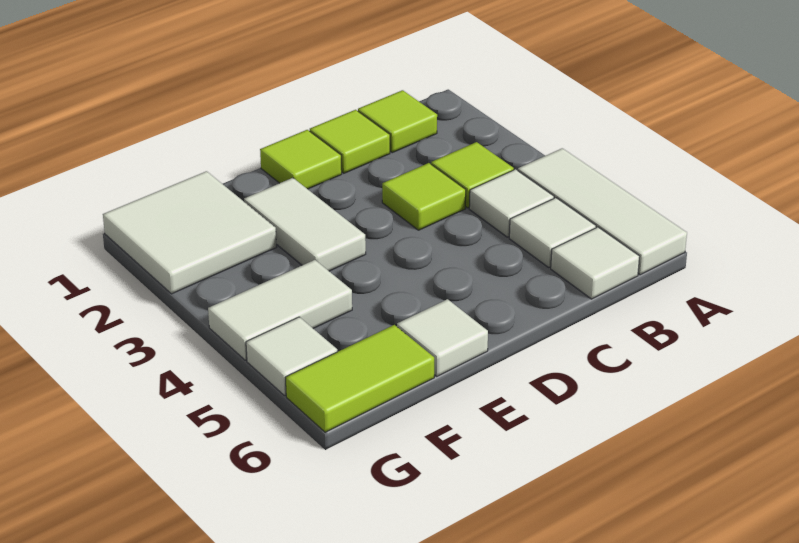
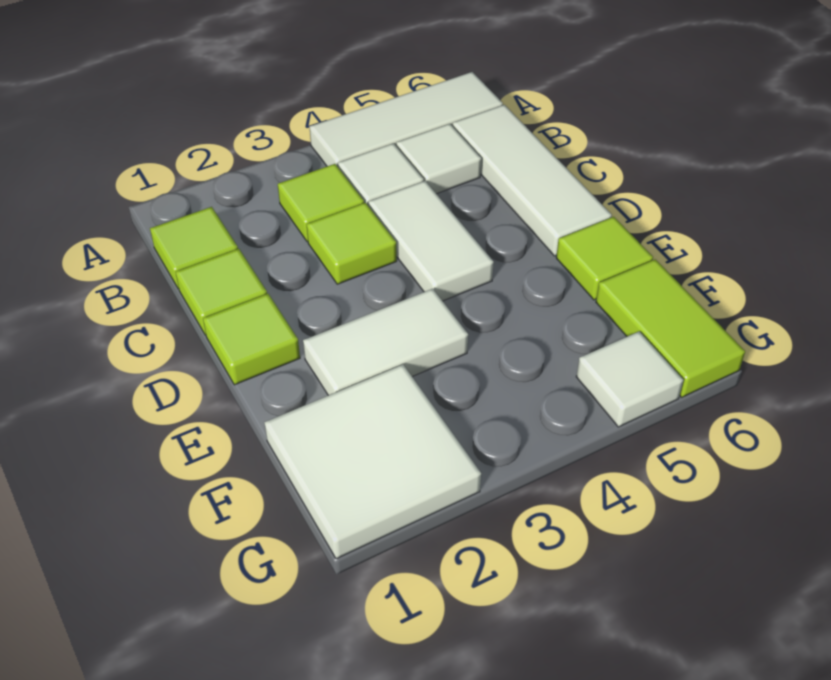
white tile B6 level 1 -> white tile B6:D6 level 1
white tile E6 level 1 -> lime tile E6 level 1
white tile F4:G4 level 1 -> white tile C4:D4 level 1

